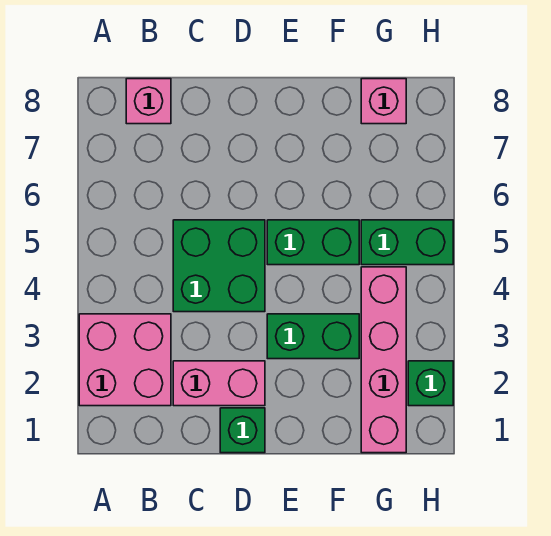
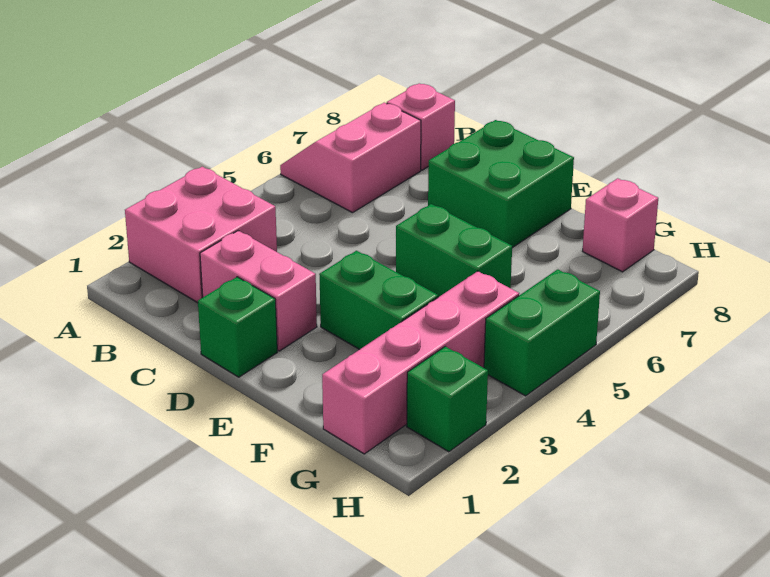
none -> pink slope A6:B7 level 1 top B
green brick C4:D5 level 1 -> green brick D7:E8 level 1
green brick G5:H5 level 1 -> green brick H4:H5 level 1

